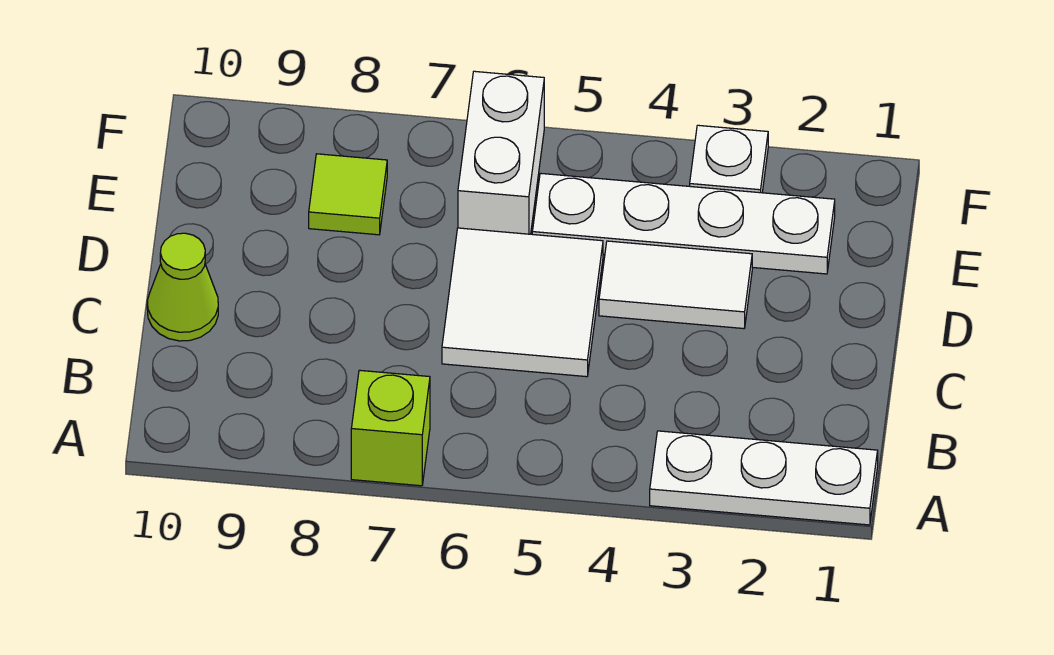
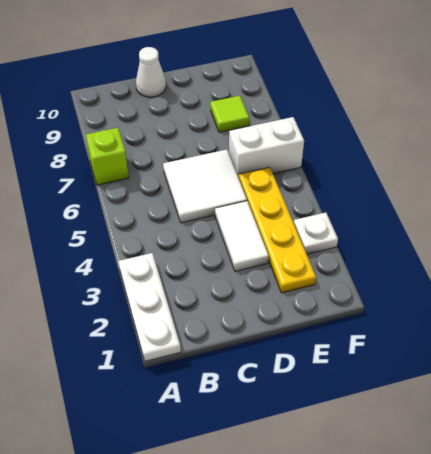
lime cone C10 level 1 -> white cone C10 level 1
white plate E2:E5 level 1 -> yellow plate E2:E5 level 1

